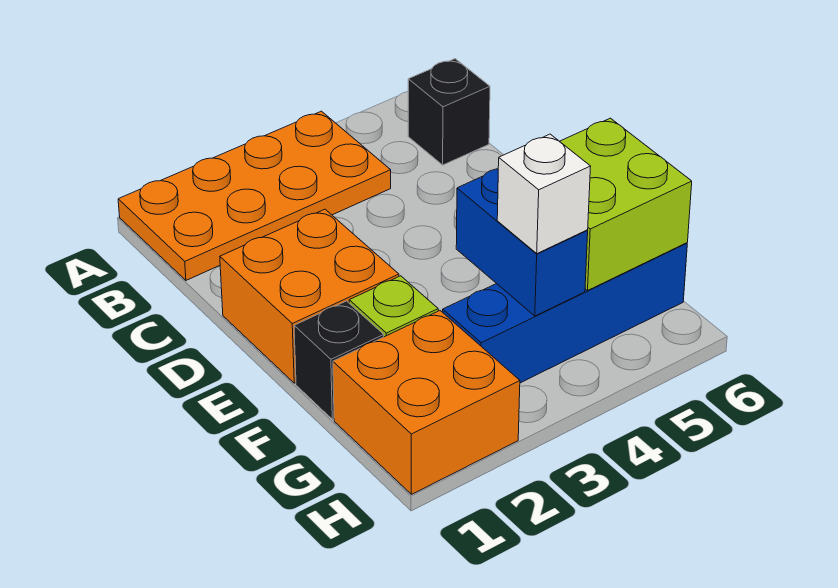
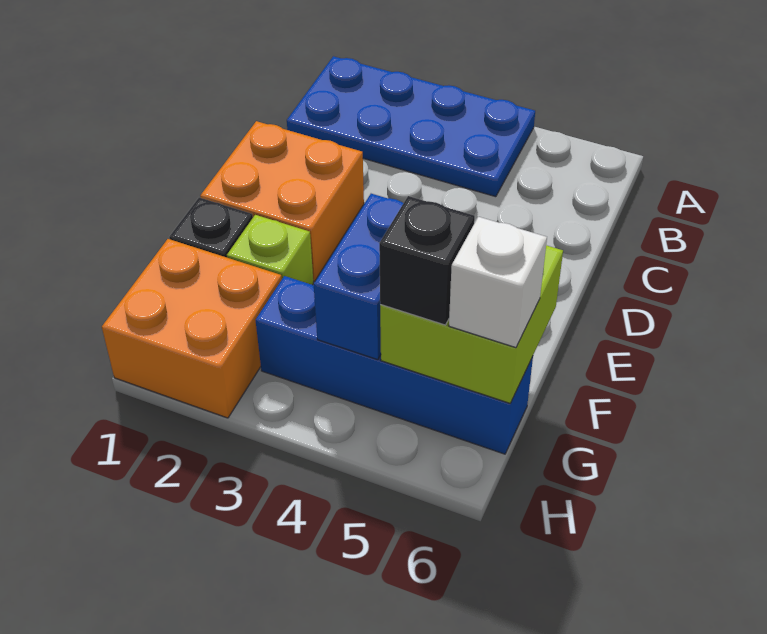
orange plate A1:B4 level 1 -> blue plate A1:B4 level 1
black brick B6 level 1 -> black brick G5 level 3
white brick G4 level 3 -> white brick G6 level 3

